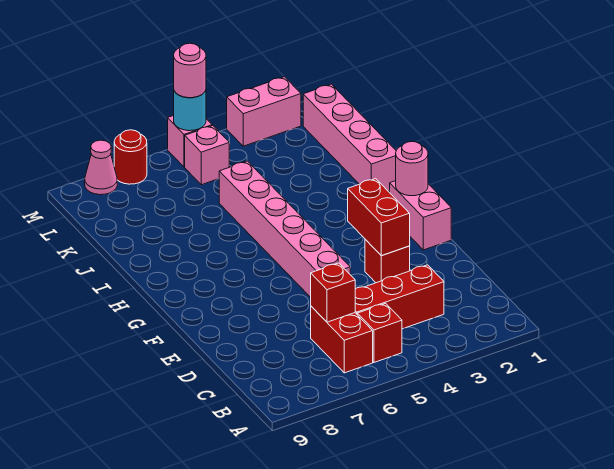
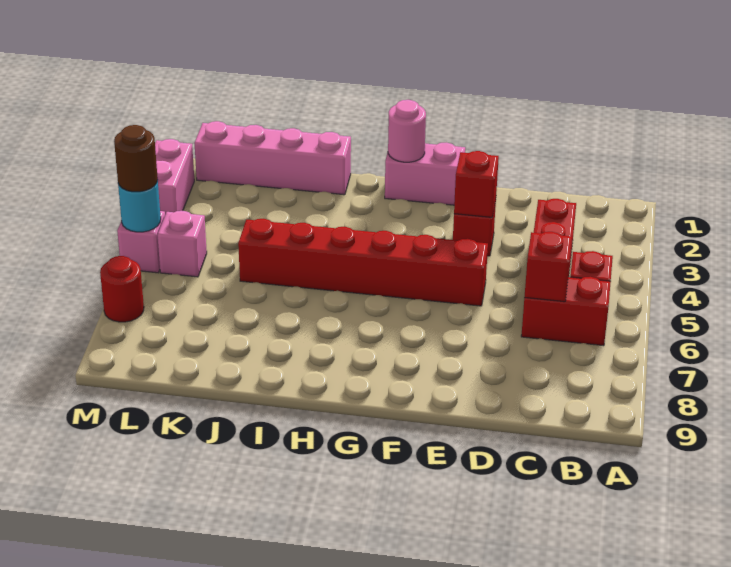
red brick E3:F3 level 2 -> red brick E3 level 2
pink brick E5:J5 level 1 -> red brick E5:J5 level 1
pink round brick M5 level 3 -> brown round brick M5 level 3
pink cone M8 level 1 -> none

